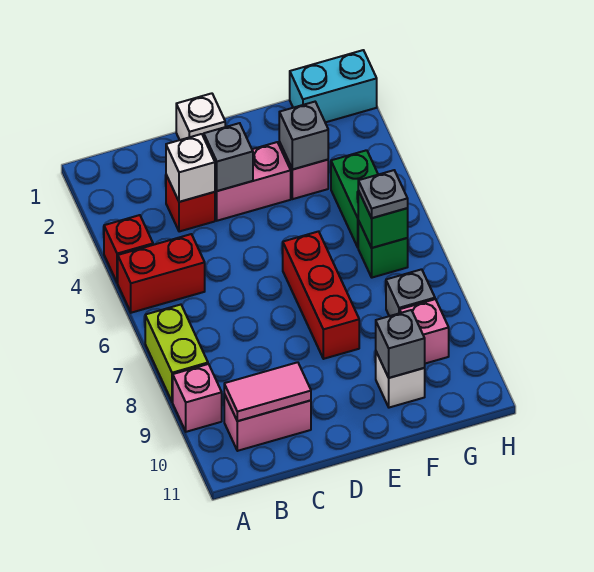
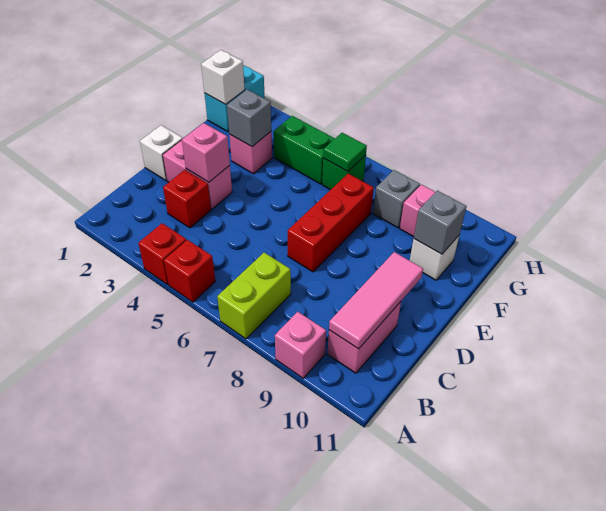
red brick A5:B5 level 1 -> red brick A5 level 1
lime brick A7:A8 level 1 -> lime brick A7:B7 level 1
pink tile B10:C10 level 2 -> pink tile B10:D10 level 2
white brick C3 level 2 -> white brick G1 level 2
pink brick D3:E3 level 1 -> pink brick D2:D3 level 1
grey brick D3 level 2 -> pink brick D3 level 2
red brick E6:E8 level 1 -> red brick D7:F7 level 1
green brick G6 level 2 -> green tile G6 level 2
grey plate G6 level 3 -> none

